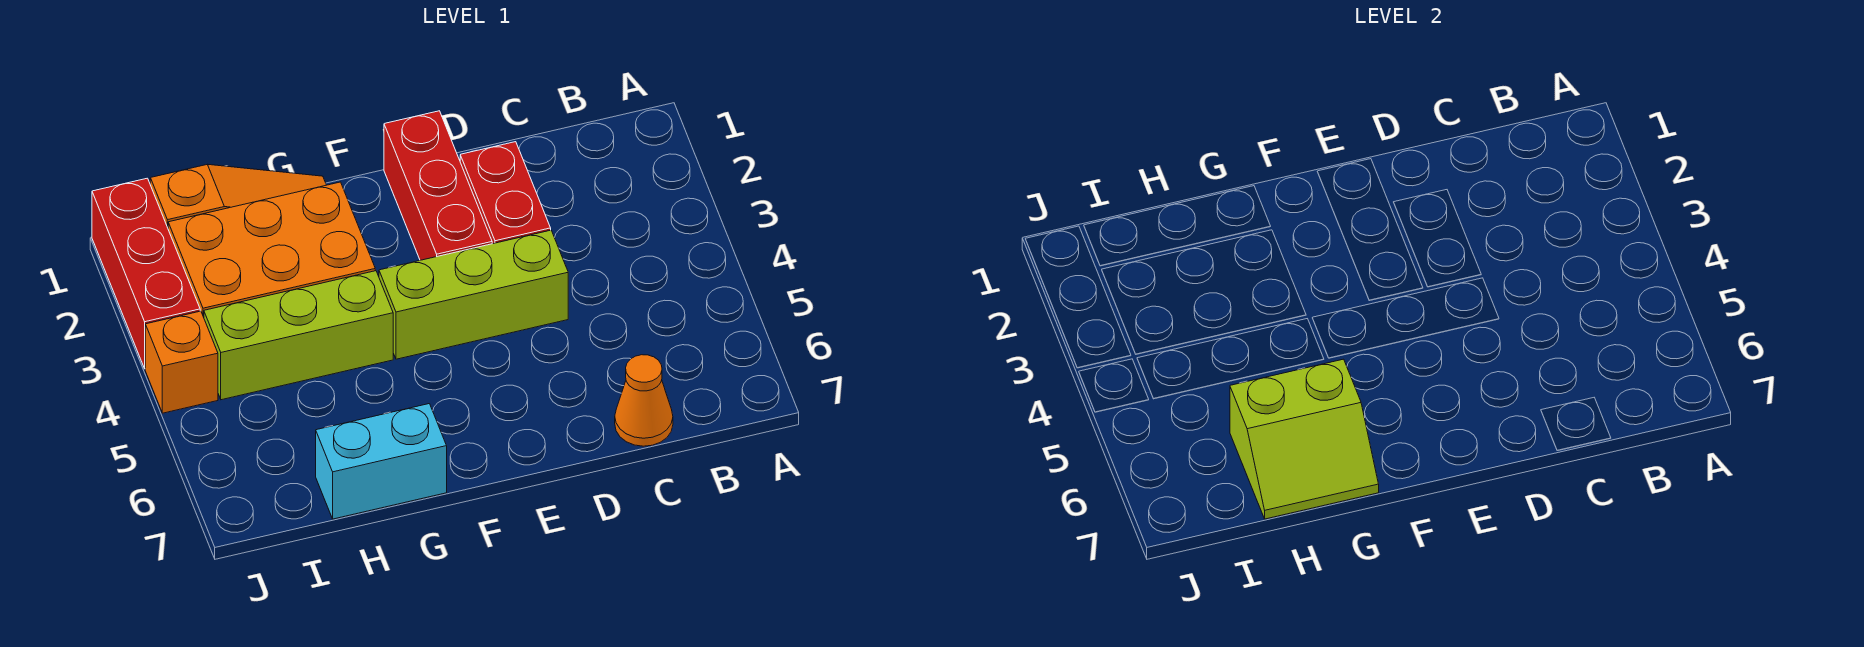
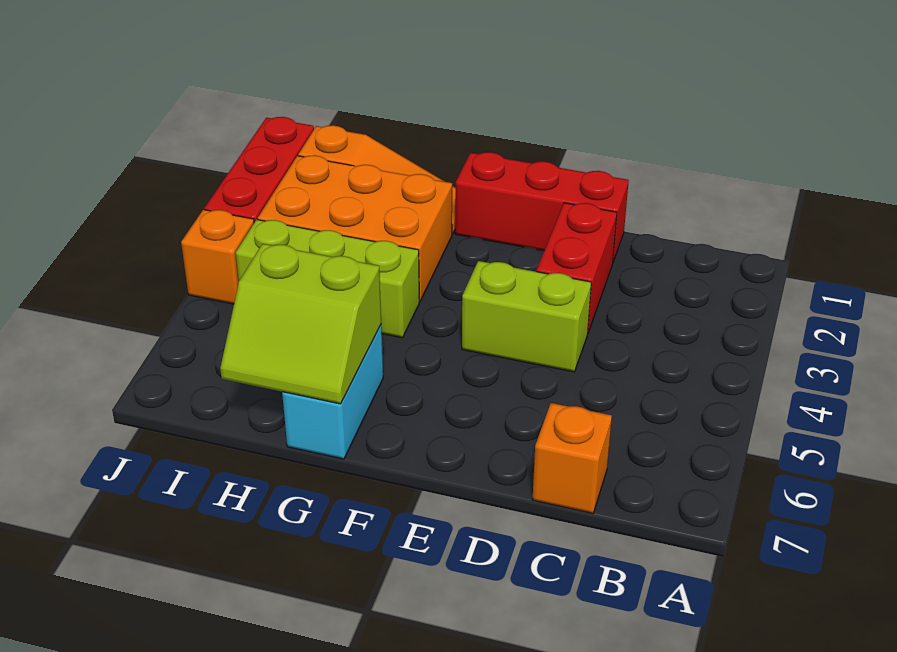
orange cone C7 level 1 -> orange brick C7 level 1
lime brick D4:F4 level 1 -> lime brick D4:E4 level 1
red brick E1:E3 level 1 -> red brick D1:F1 level 1
cyan brick G7:H7 level 1 -> cyan brick G6:G7 level 1

